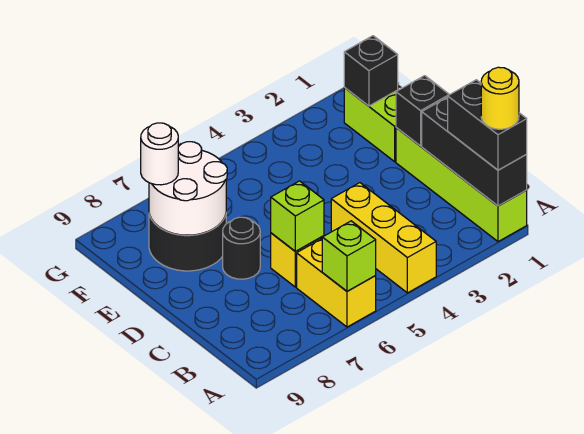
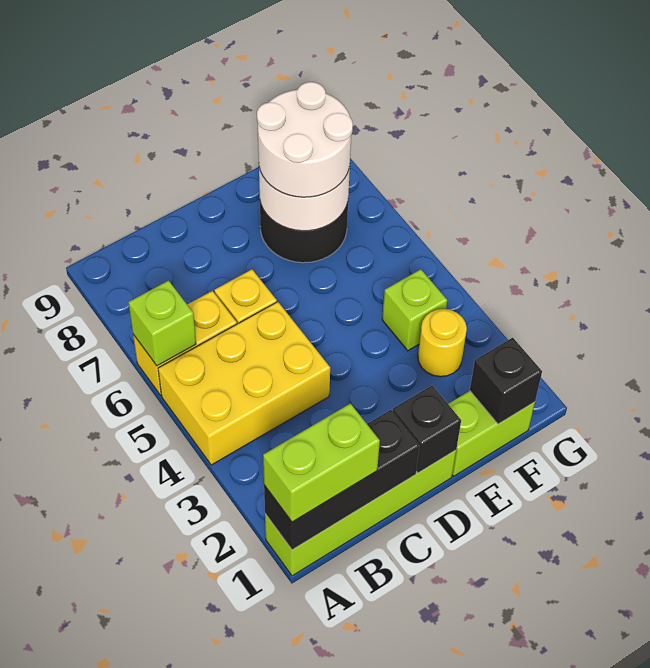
black brick A1:B1 level 3 -> lime brick A1:B1 level 3
yellow round brick A1 level 4 -> yellow round brick F3 level 1
yellow brick A4:C4 level 1 -> yellow brick A4:C5 level 1
lime brick C6 level 2 -> lime brick F4 level 1
black round brick D7 level 1 -> none
white round brick F8 level 3 -> white round brick E7:F8 level 3

